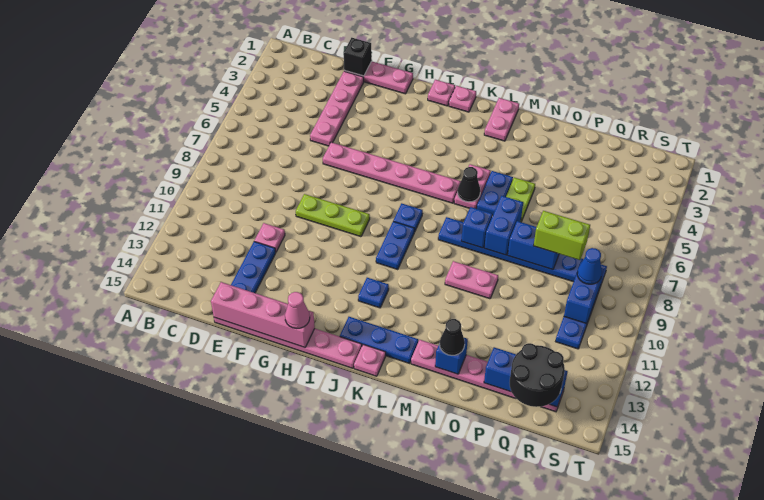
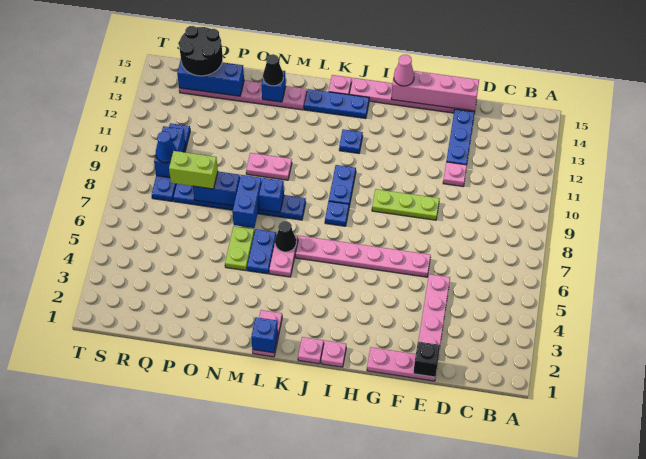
none -> blue brick L1 level 2

